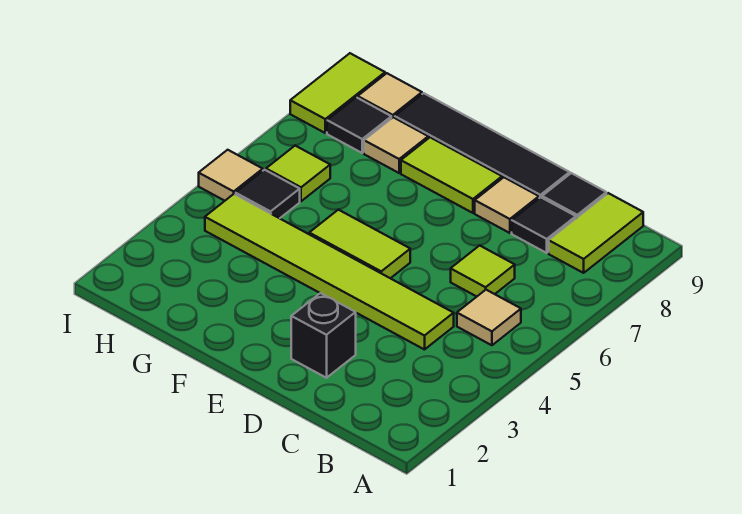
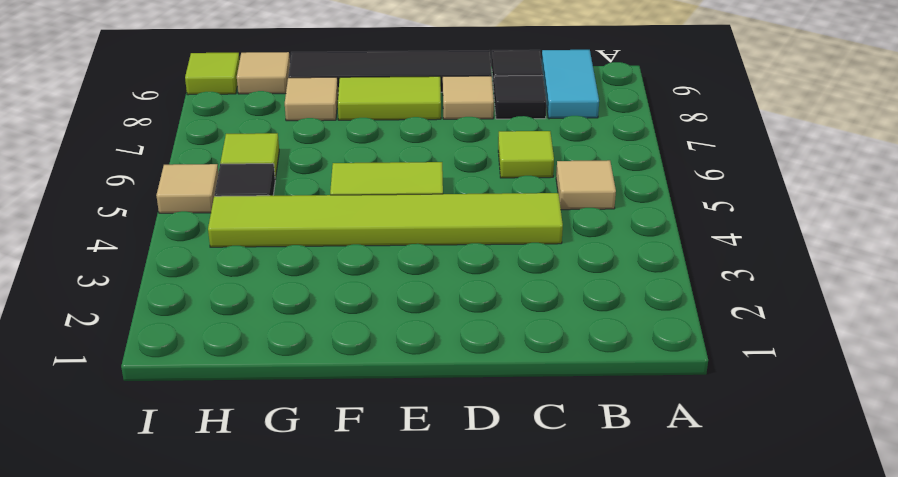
lime tile B8:B9 level 1 -> cyan tile B8:B9 level 1
black brick D2 level 1 -> none
black tile H8 level 1 -> none
lime tile I8:I9 level 1 -> lime tile I9 level 1

